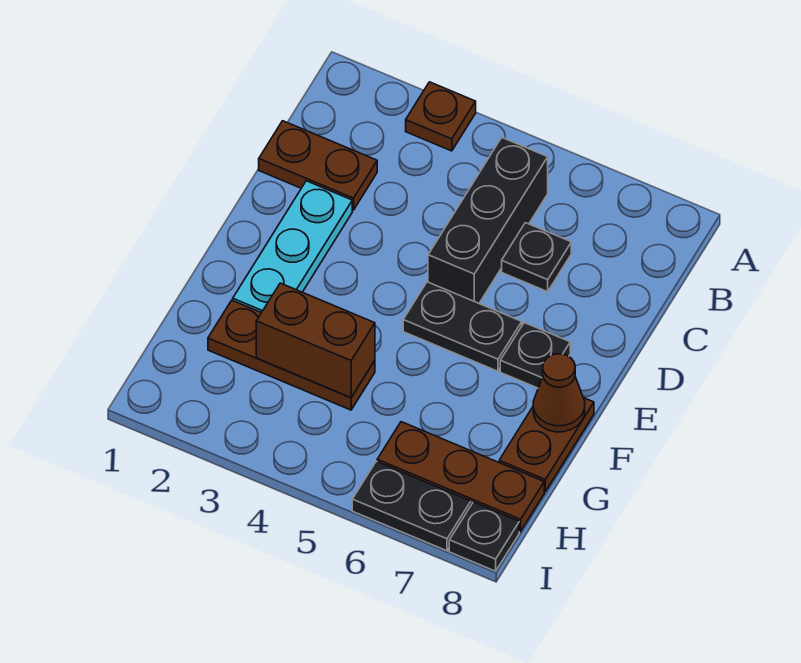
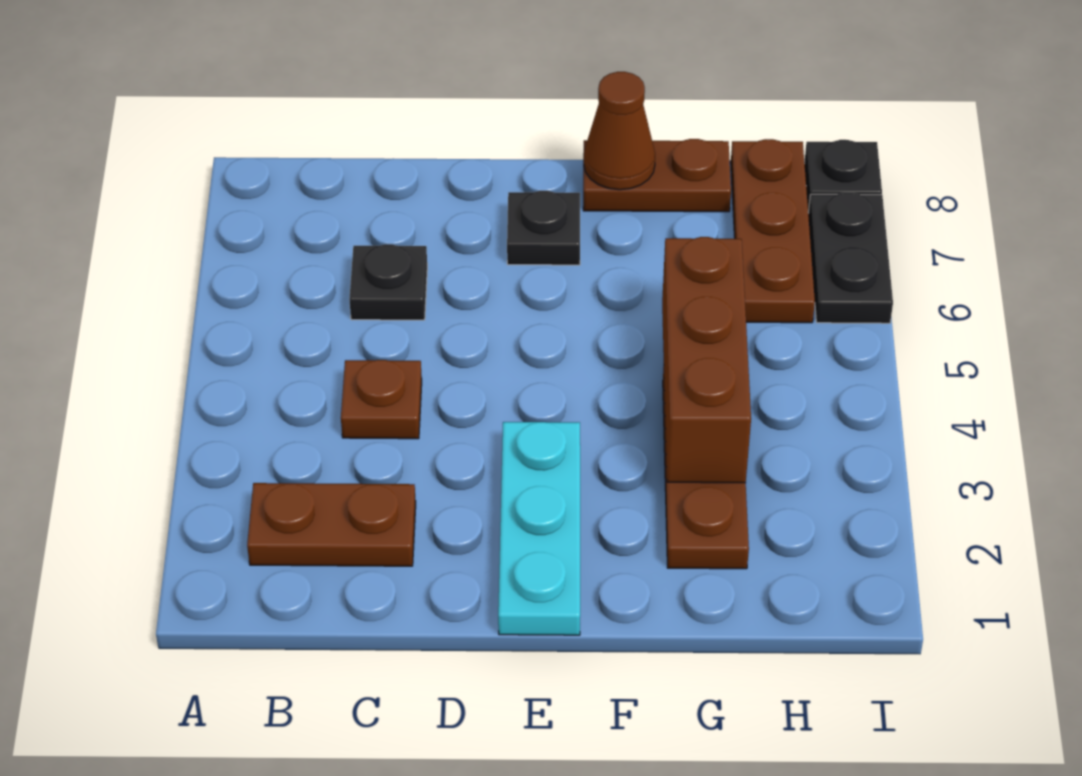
brown plate A3 level 1 -> brown plate C4 level 1
black brick B5:D5 level 1 -> none
brown plate C1:C2 level 1 -> brown plate B2:C2 level 1
cyan plate D2:F2 level 1 -> cyan plate E1:E3 level 1
black plate E5:E6 level 1 -> none
brown brick G3:G4 level 2 -> brown brick G3:G5 level 2

